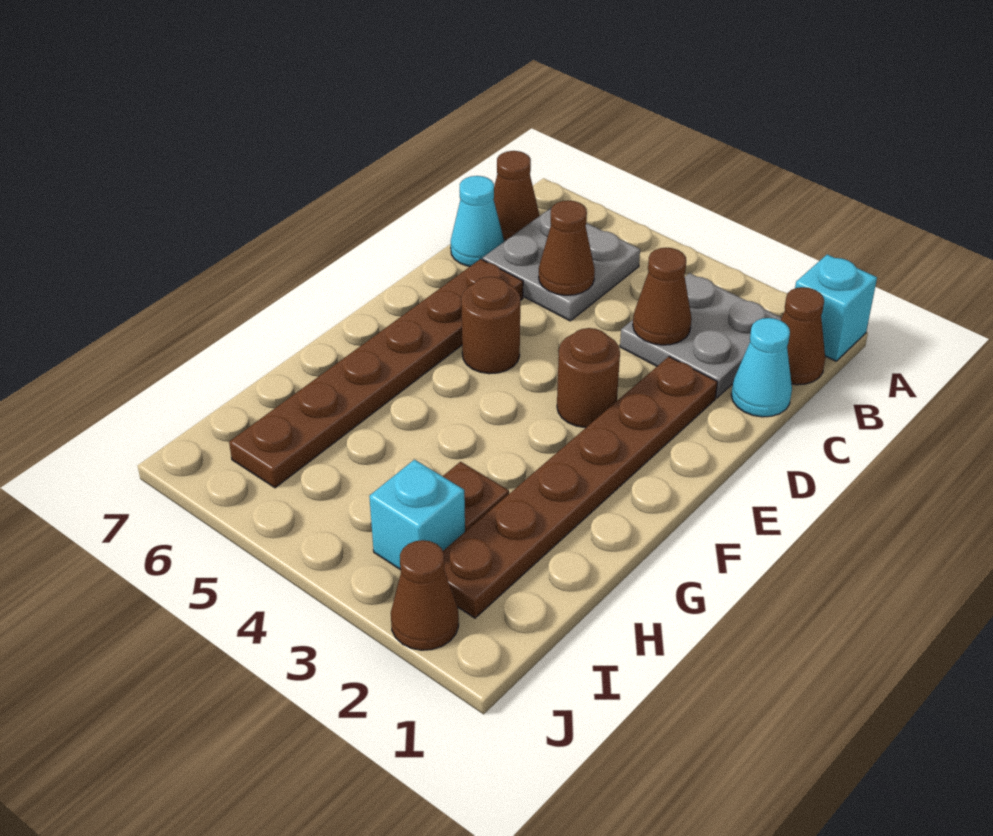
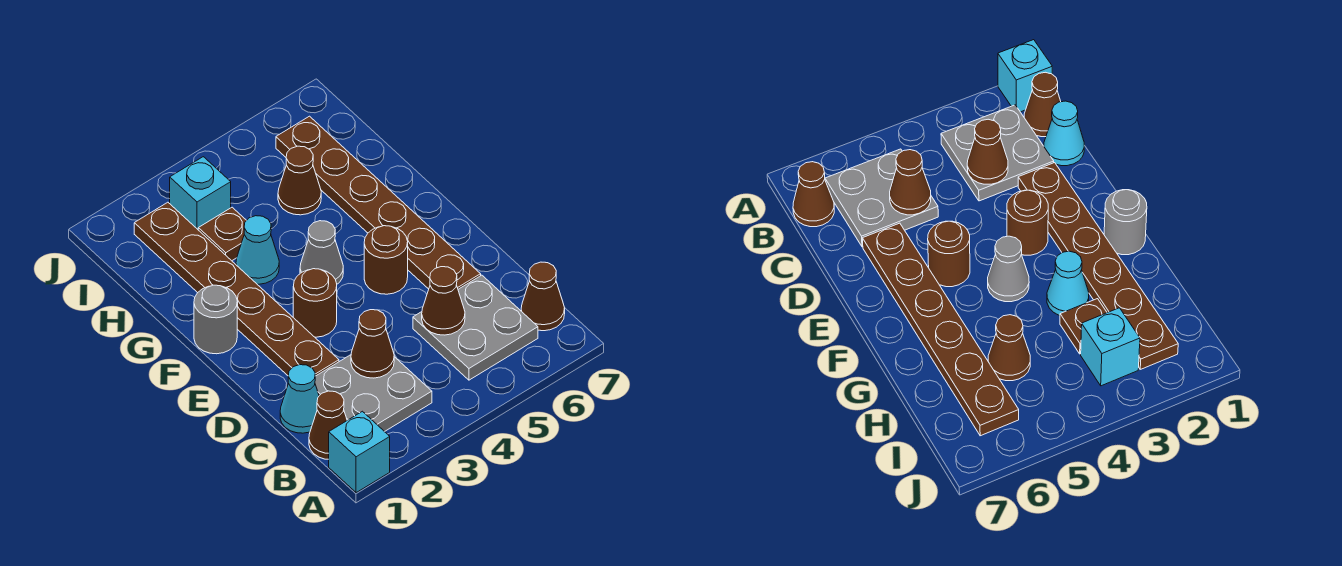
cyan cone C7 level 1 -> cyan cone G3 level 1
none -> grey round brick F1 level 1
none -> grey cone F4 level 1
brown cone J2 level 1 -> brown cone H5 level 1

